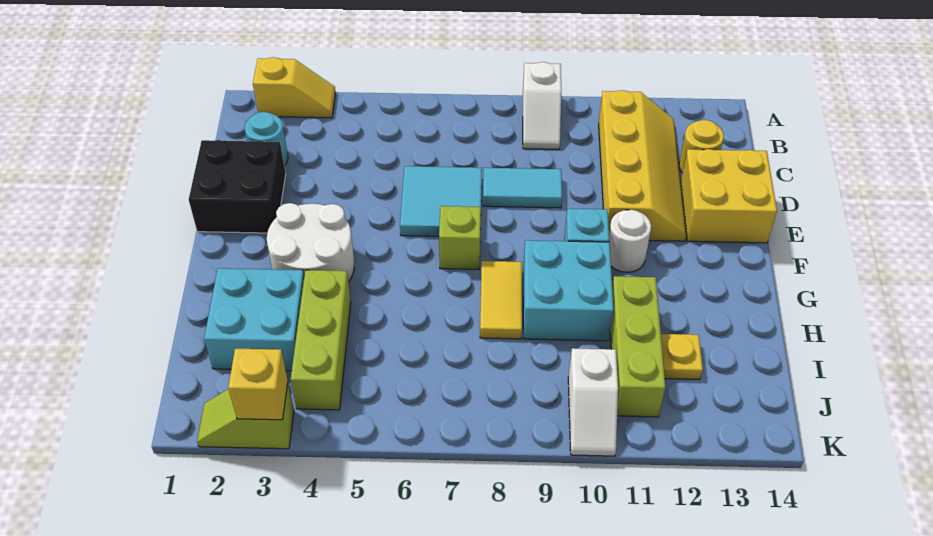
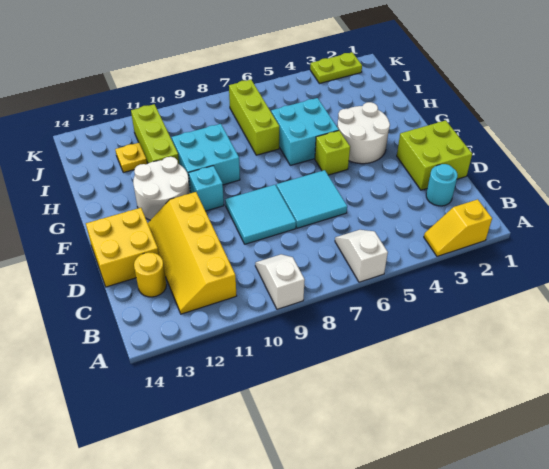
black brick D1:E2 level 1 -> lime brick D1:E2 level 1
cyan tile D8:D9 level 1 -> cyan tile D8:E9 level 1
lime brick F7 level 1 -> lime brick F5 level 1
white round brick F11 level 1 -> white round brick F11:G12 level 1
yellow tile G8:H8 level 1 -> none
cyan brick H2:I3 level 1 -> cyan brick G5:H6 level 1
lime brick H4:J4 level 1 -> lime brick H7:J7 level 1
white slope J10:K10 level 1 top J -> white slope A6:B6 level 1 top A
lime slope K2:K3 level 1 top 3 -> lime plate K2:K3 level 1
yellow brick K3 level 2 -> none

